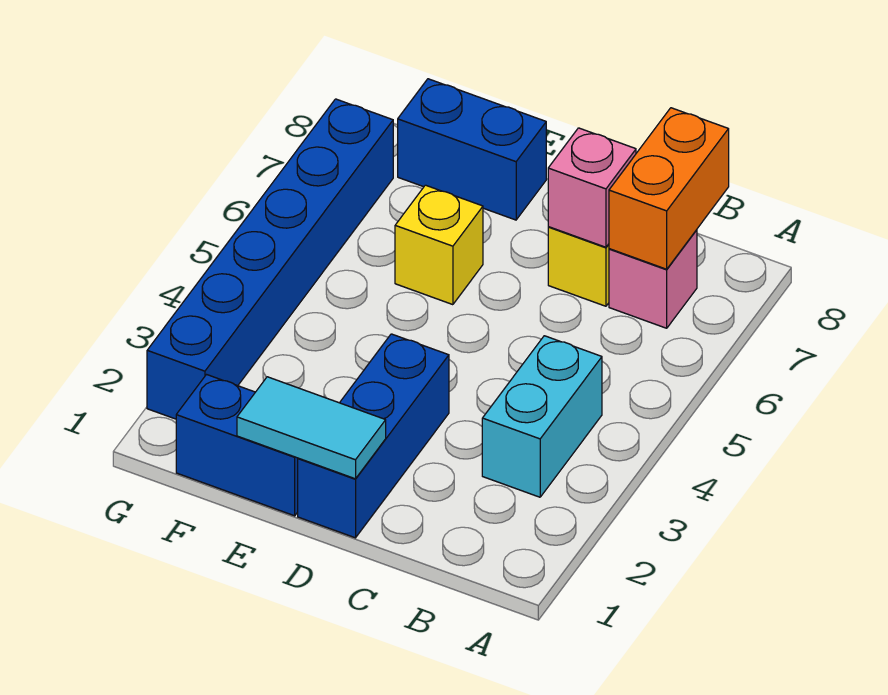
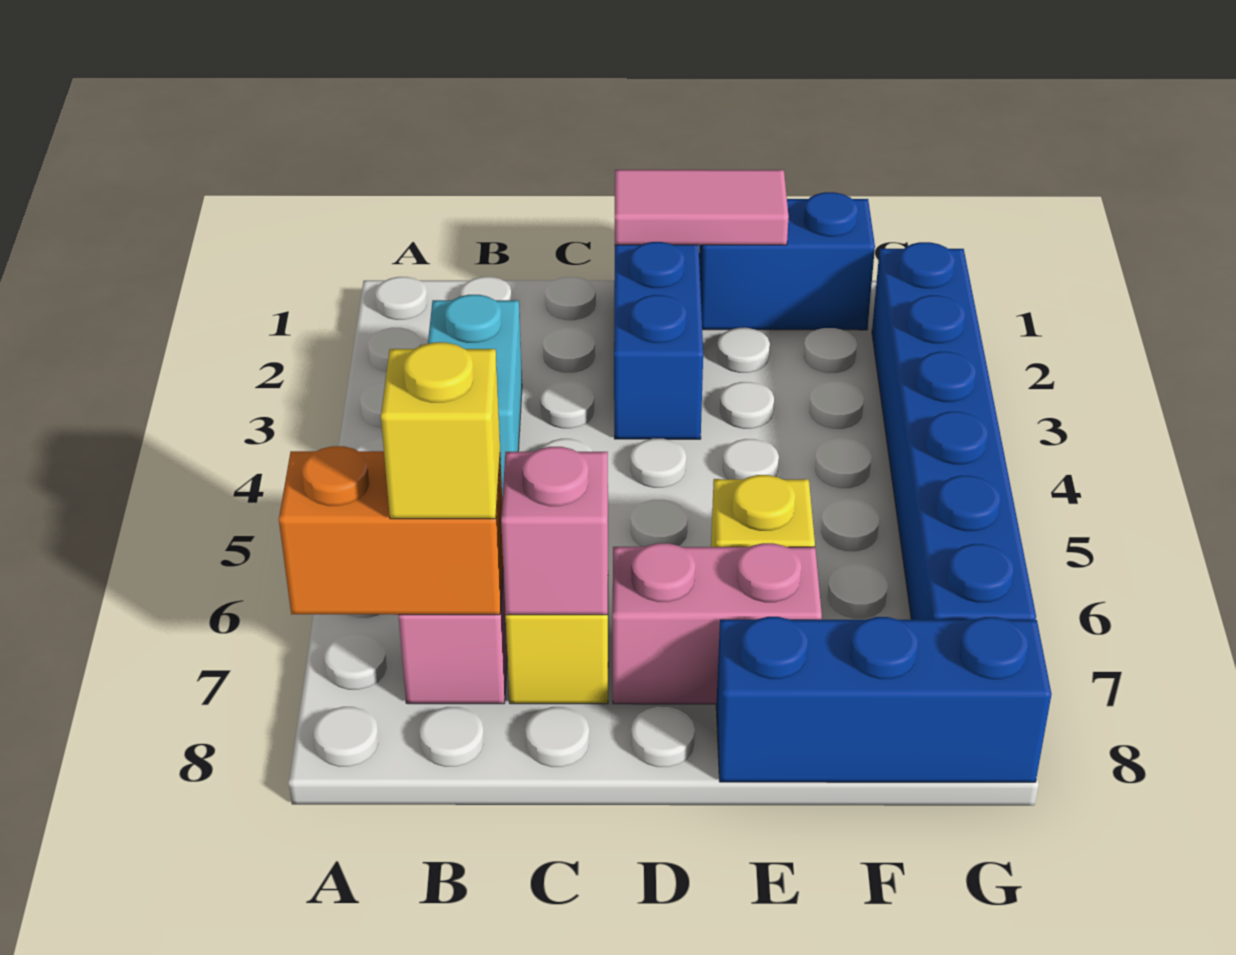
orange brick B7:B8 level 2 -> orange brick A7:B7 level 2
none -> yellow brick B7 level 3
cyan tile D1:E1 level 2 -> pink tile D1:E1 level 2
none -> pink brick D7:E7 level 1
blue brick E8:F8 level 1 -> blue brick E8:G8 level 1

